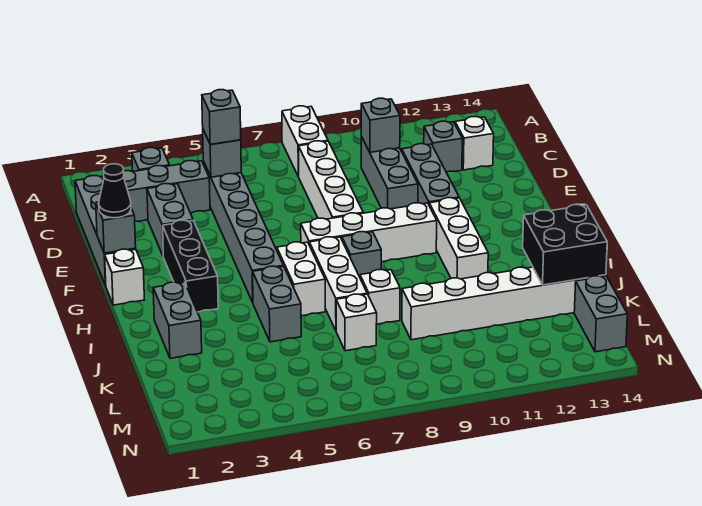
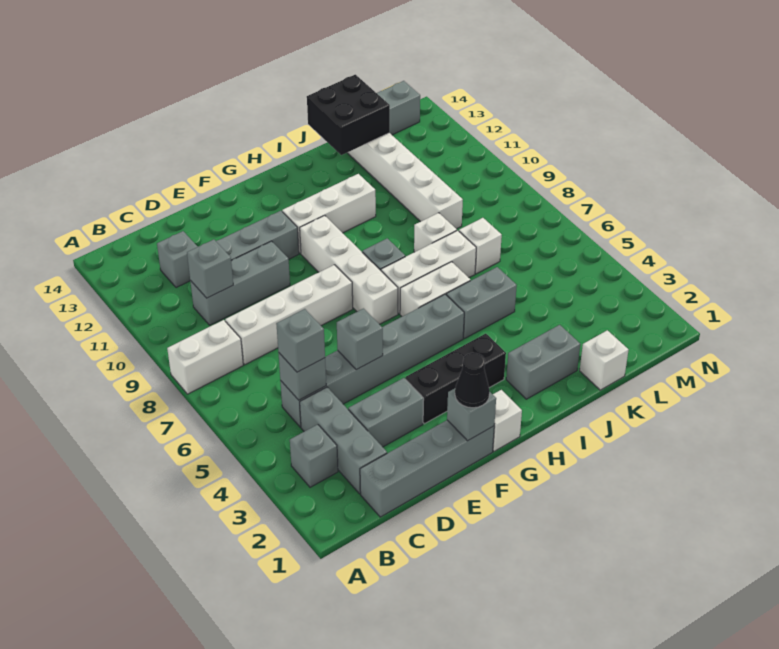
white brick C13 level 1 -> white brick K1 level 1
none -> grey brick E5 level 2

